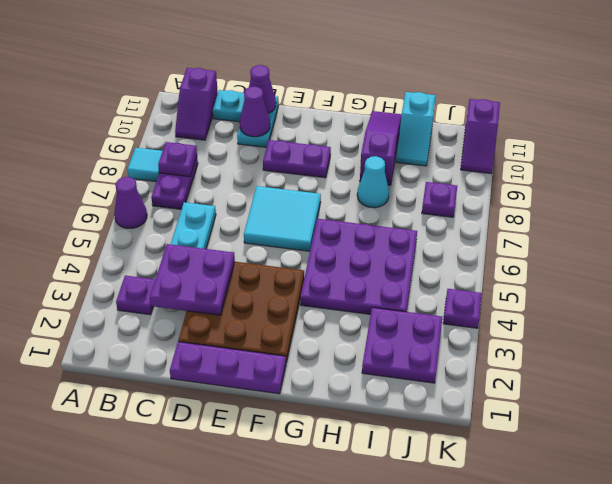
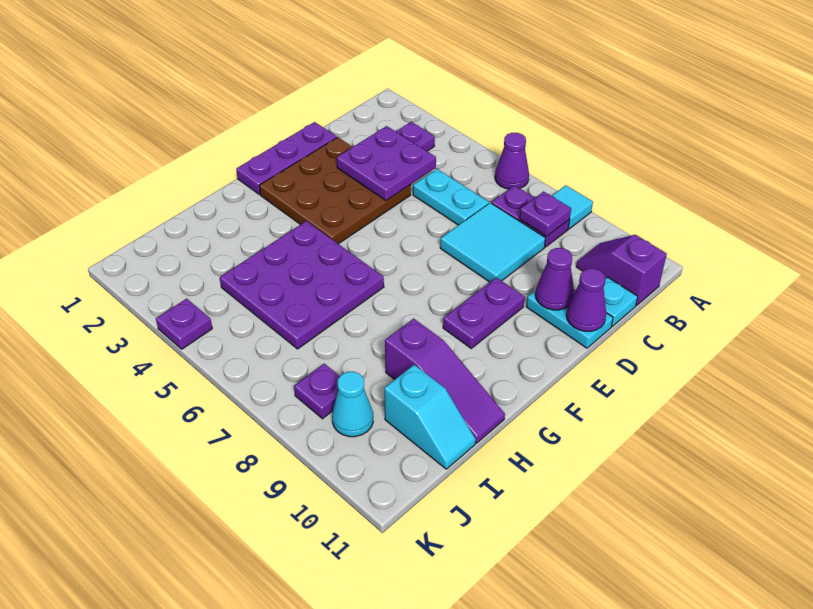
cyan tile E6:F7 level 1 -> cyan tile C7:D8 level 1
cyan cone H8 level 1 -> cyan cone J9 level 1
purple plate I2:J3 level 1 -> none
cyan slope I10:I11 level 1 top 11 -> cyan slope I10:I11 level 1 top 10
purple slope K10:K11 level 1 top 11 -> none

